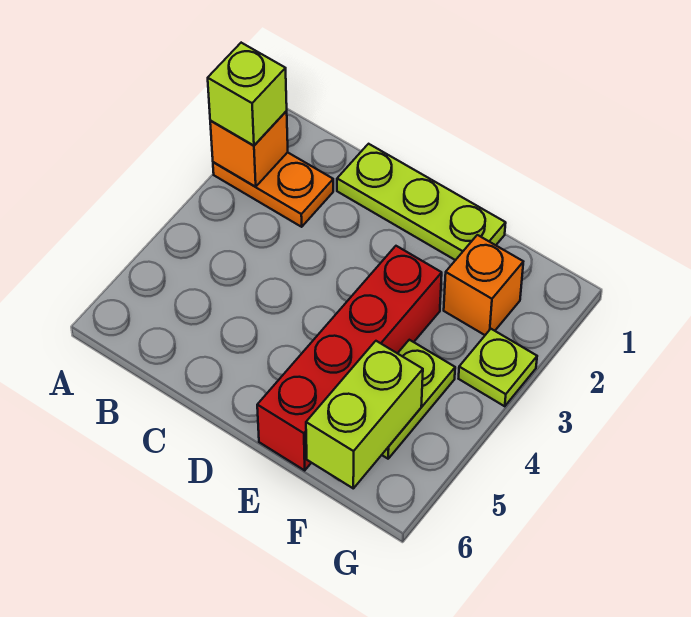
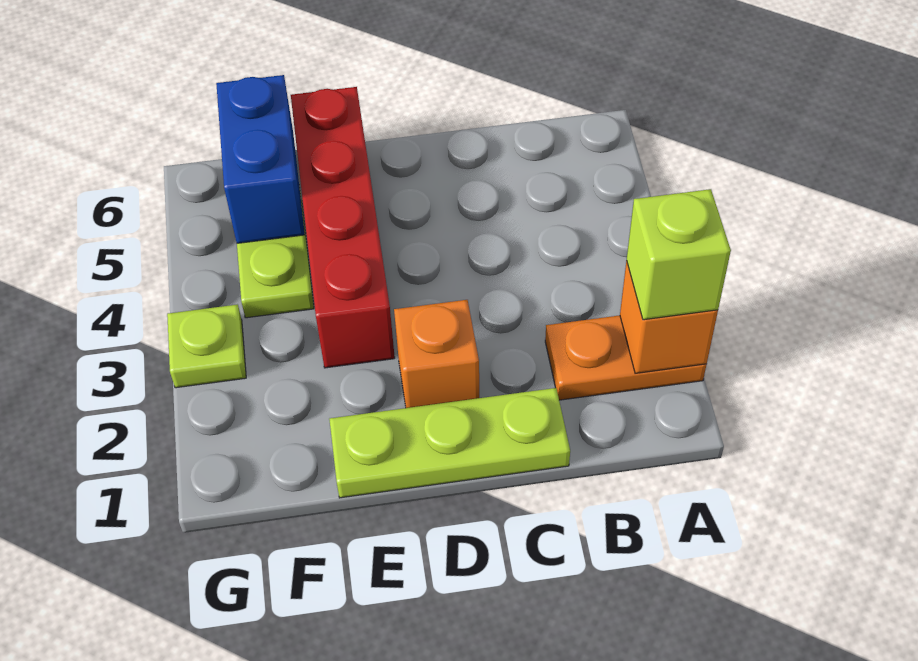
orange brick F2 level 1 -> orange brick D2 level 1
lime brick F5:F6 level 2 -> blue brick F5:F6 level 2

